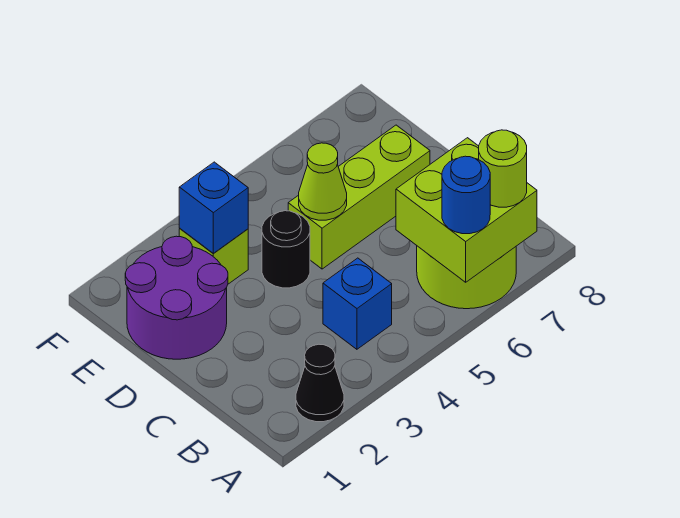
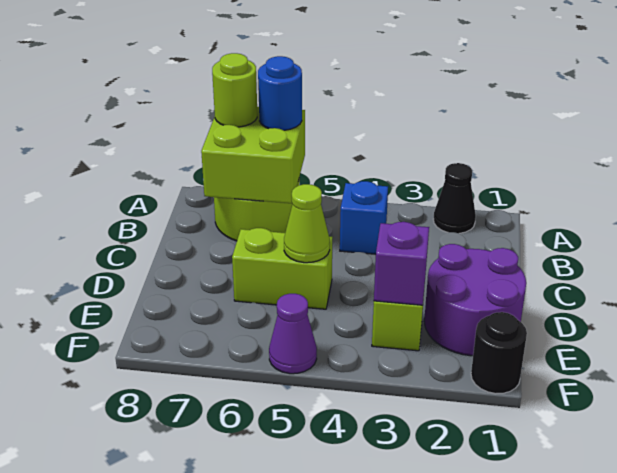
black round brick D4 level 1 -> black round brick F1 level 1
lime brick D5:D7 level 1 -> lime brick D5:D6 level 1
blue brick E3 level 2 -> purple brick E3 level 2
none -> purple cone F5 level 1

